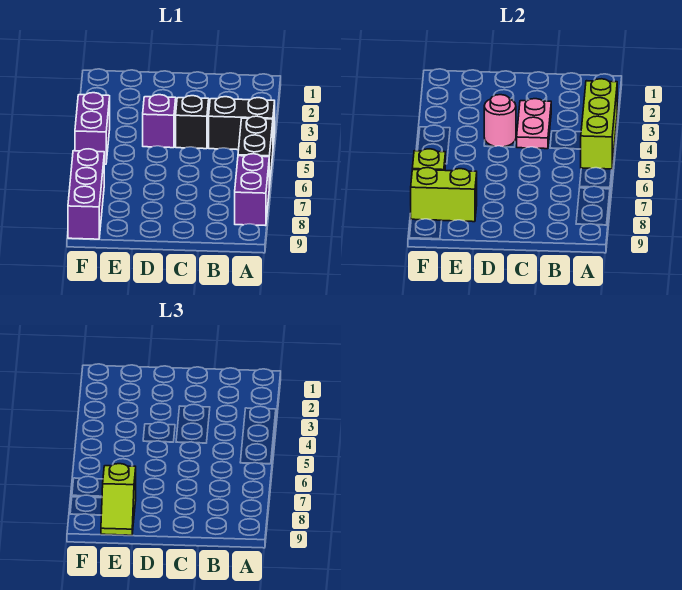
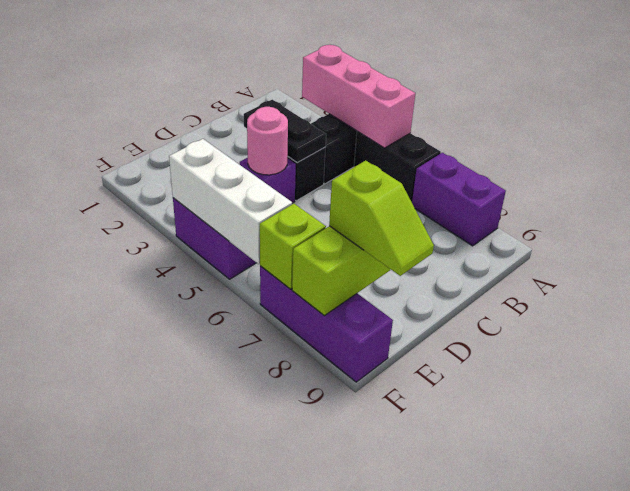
lime brick A3:A5 level 2 -> pink brick A3:A5 level 2
pink plate C3:C4 level 2 -> black plate C3:C4 level 2
none -> white brick F4:F6 level 2

